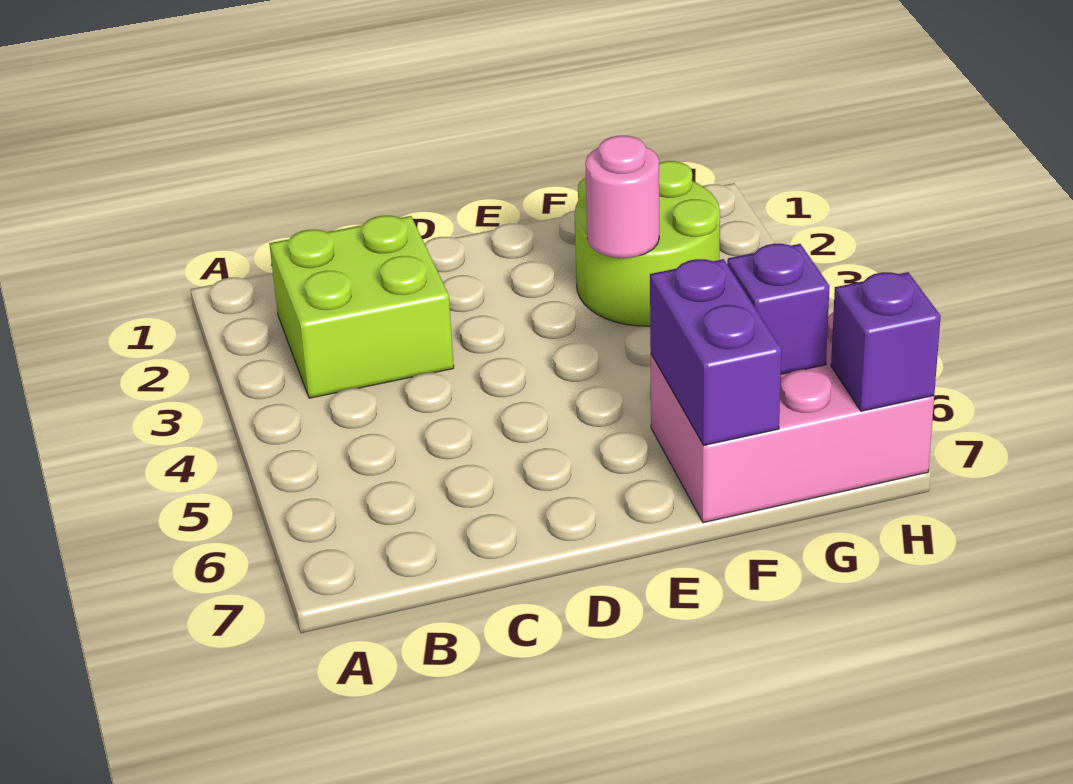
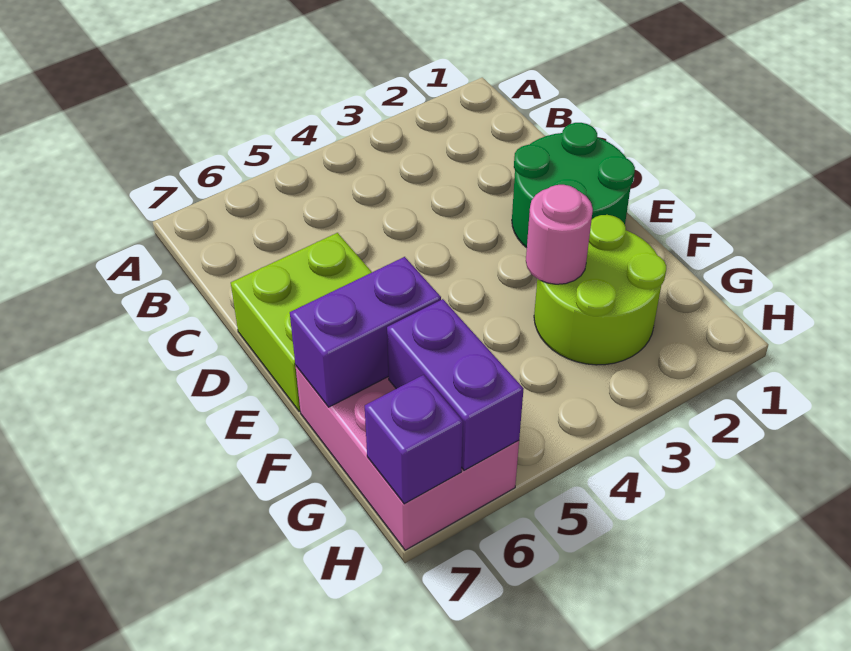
lime brick B2:C3 level 1 -> lime brick D6:E7 level 1
none -> green round brick D1:E2 level 1
purple brick G6 level 2 -> purple brick G6:H6 level 2

